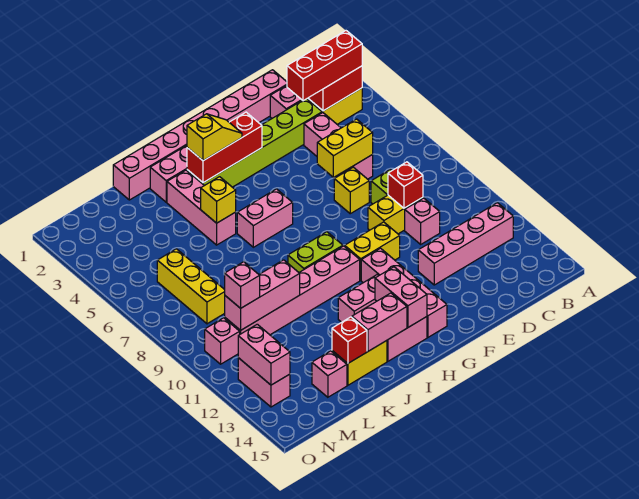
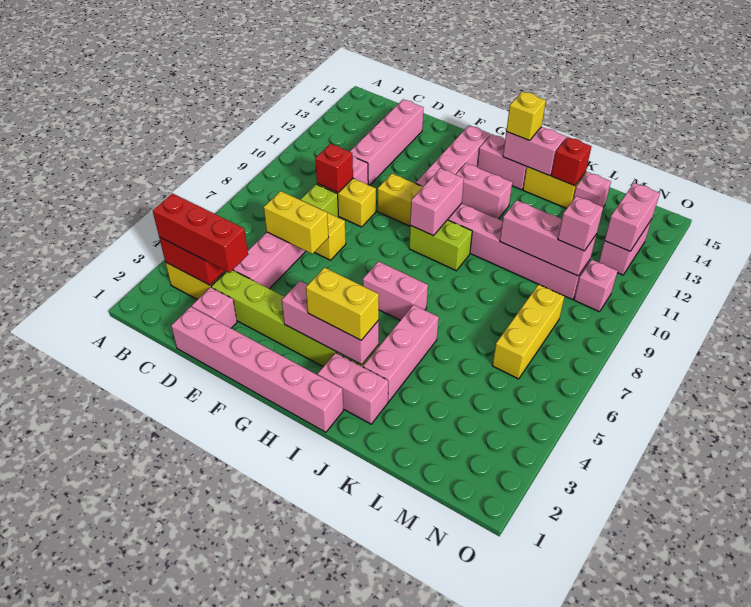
pink brick B12:E12 level 1 -> pink brick D11:D14 level 1
pink brick D1:K1 level 1 -> pink brick D1:I1 level 1
red brick G3:I3 level 2 -> pink brick G3:I3 level 2
yellow slope H3:I3 level 3 top I -> yellow brick H3:I3 level 3
pink brick H13:H14 level 2 -> pink brick H9:H10 level 2
yellow brick J5 level 2 -> yellow brick I14 level 3

